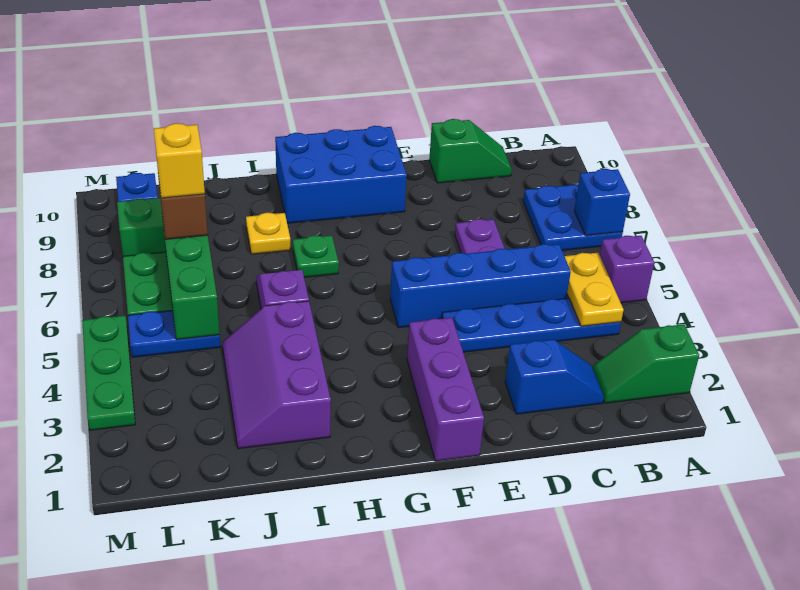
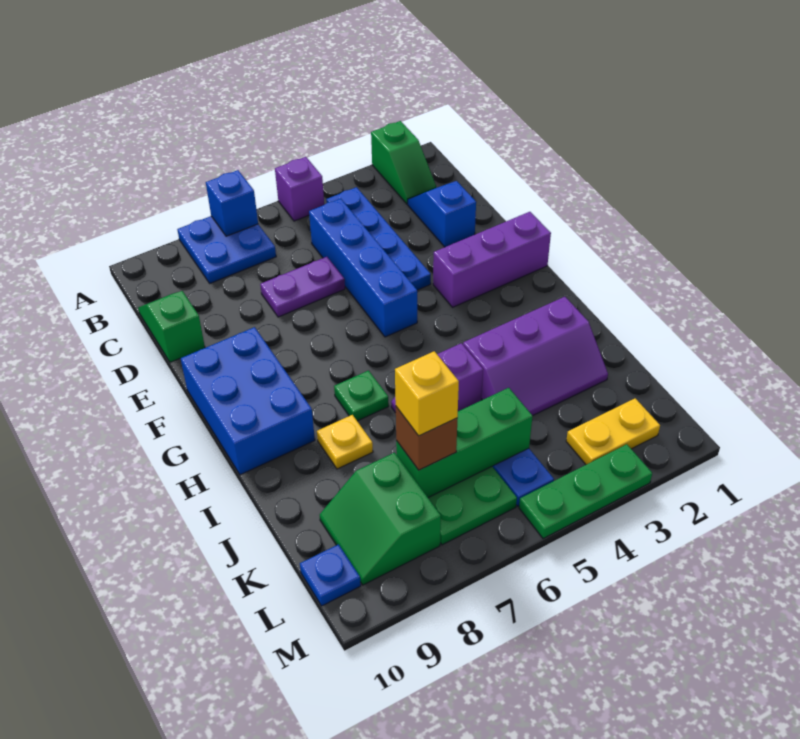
yellow plate B4:B5 level 2 -> yellow plate L2:L3 level 1

